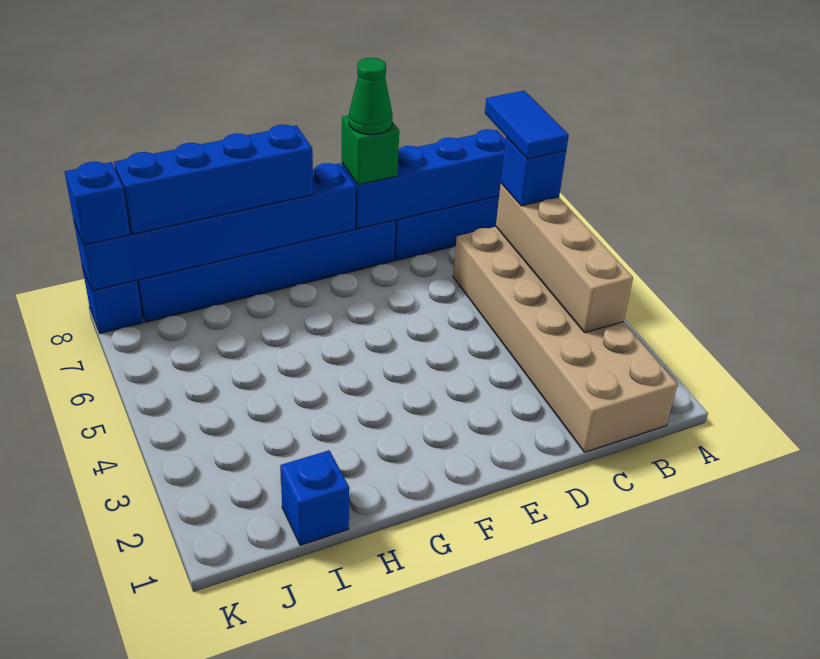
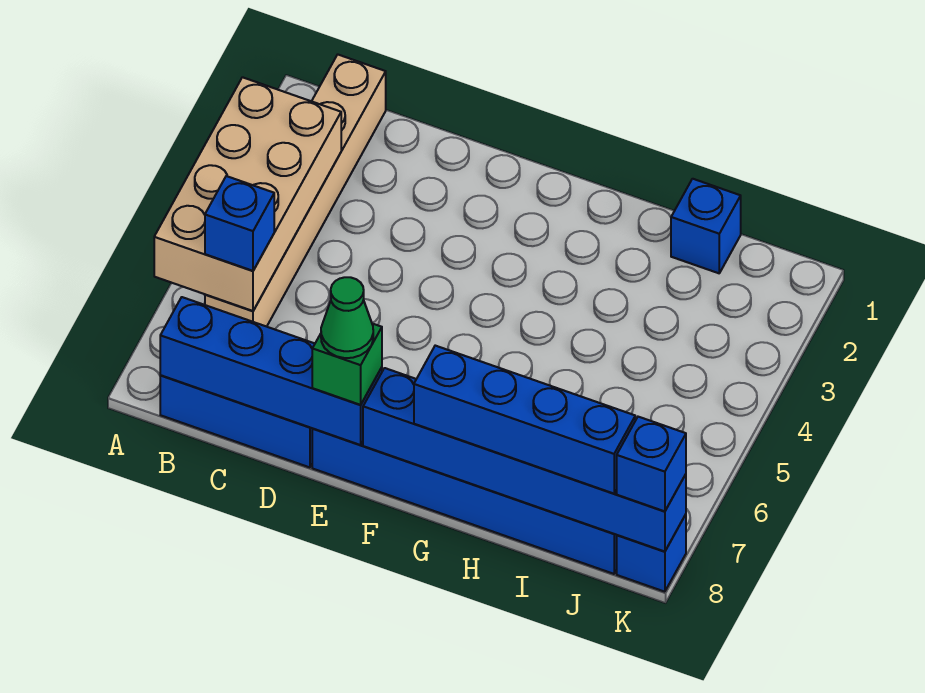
tan brick B1:C6 level 1 -> tan brick B1:B6 level 1
tan brick B3:B6 level 2 -> tan brick A3:B6 level 2
blue tile B6:B7 level 4 -> none

